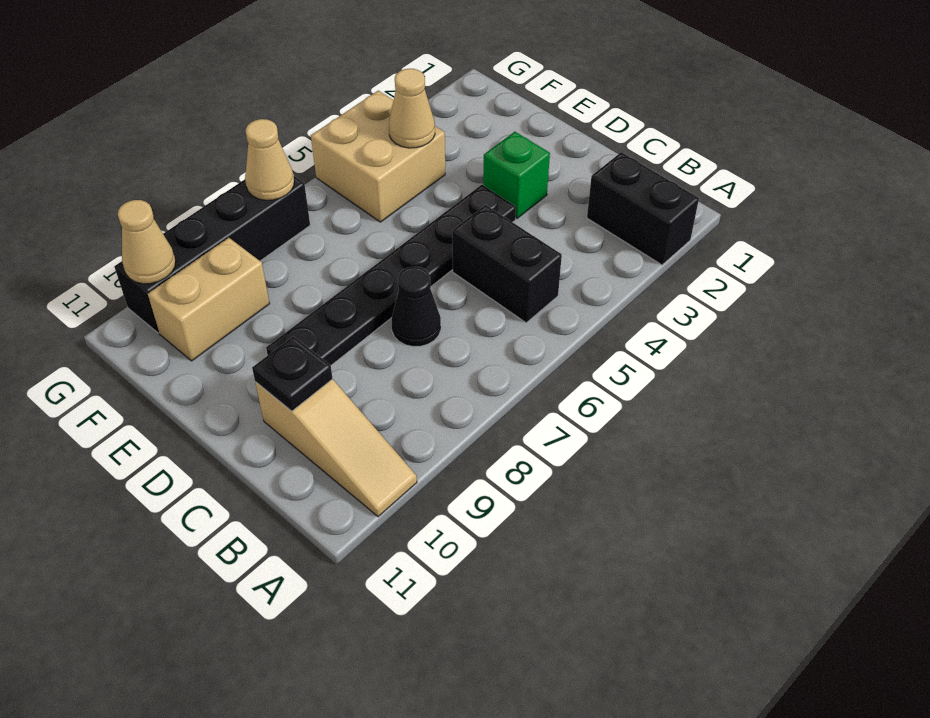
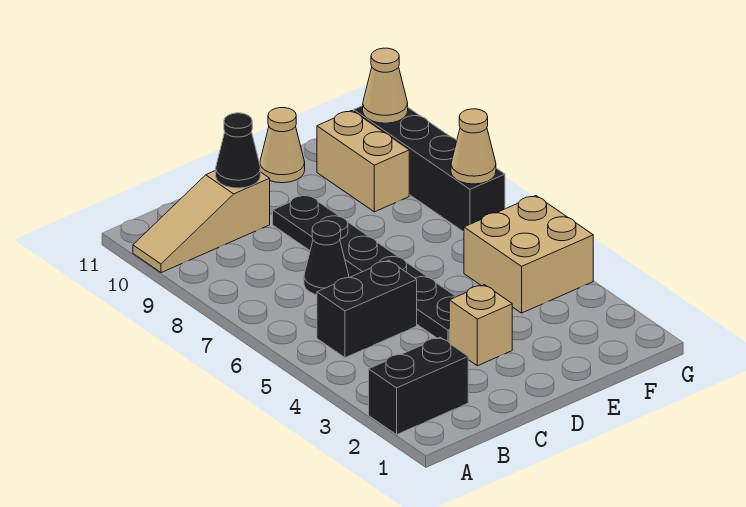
black plate C10 level 2 -> black cone C10 level 2
green brick D3 level 1 -> tan brick D3 level 1
tan cone F4 level 2 -> tan cone E11 level 1

